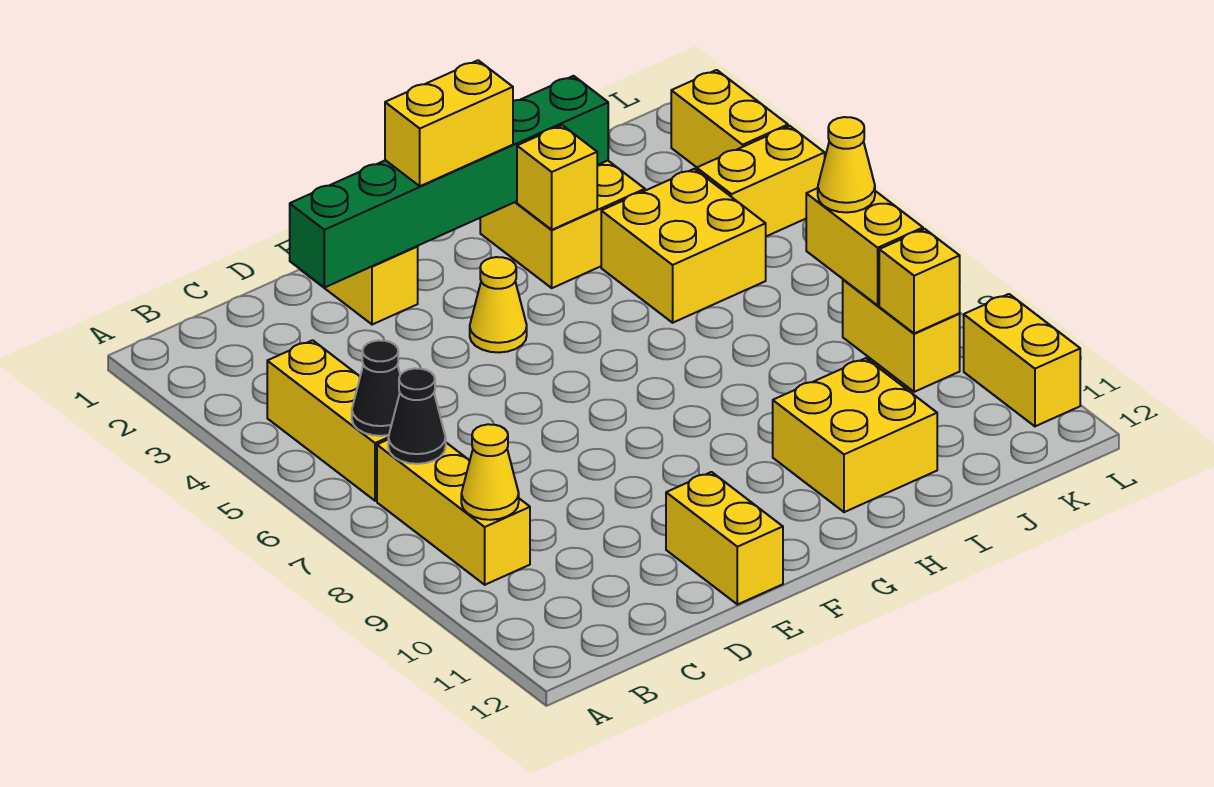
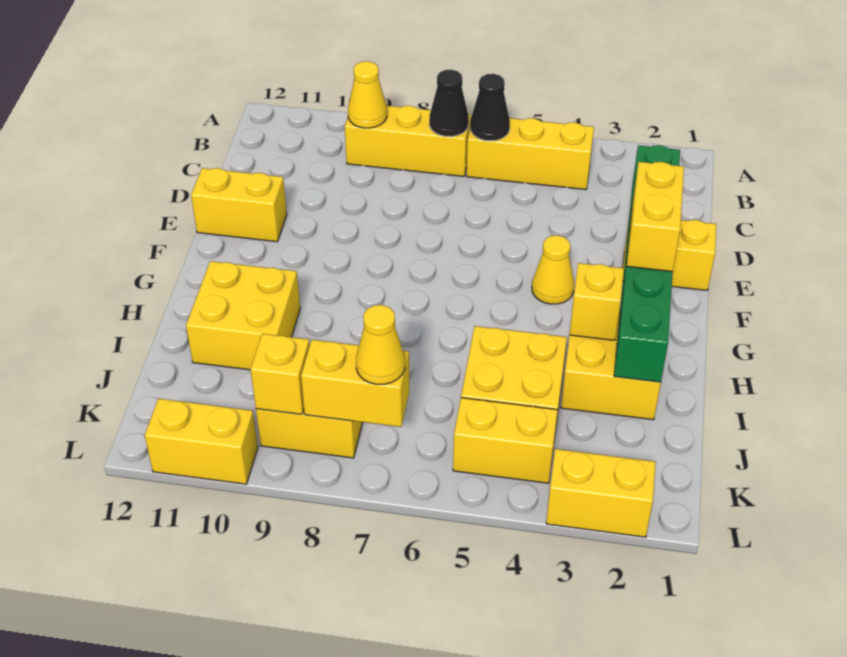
yellow brick K4:L4 level 1 -> yellow brick K4:K5 level 1

